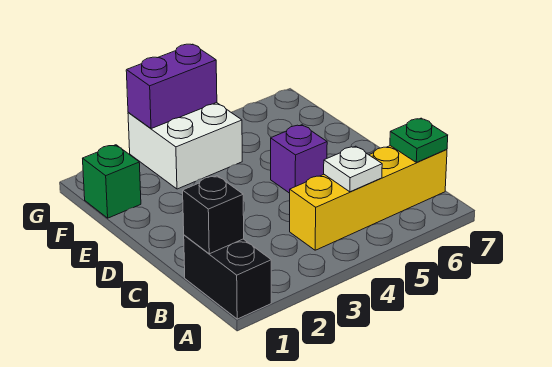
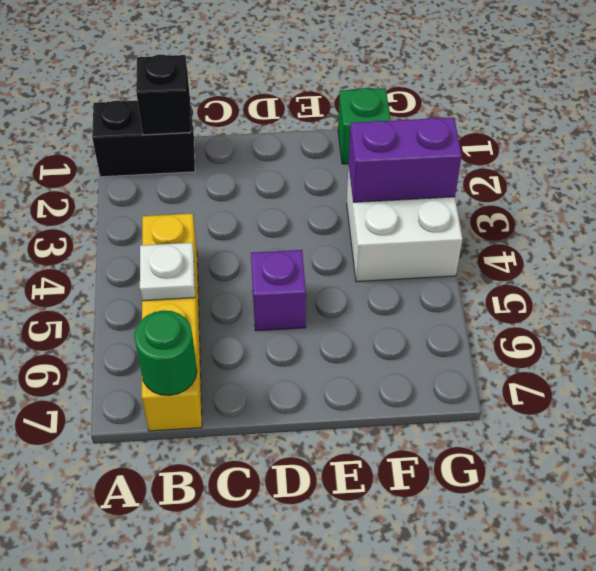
green plate B7 level 2 -> green round brick B7 level 2
purple brick G3:G4 level 2 -> purple brick F3:G3 level 2

